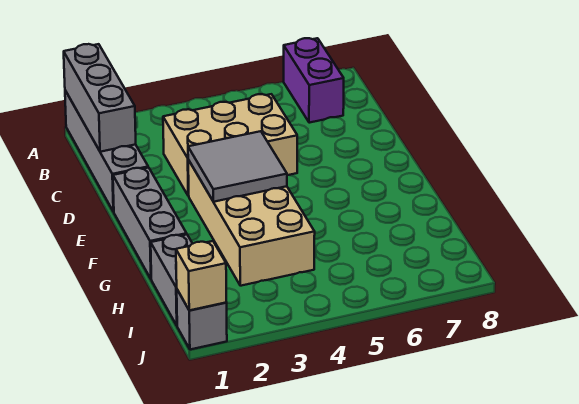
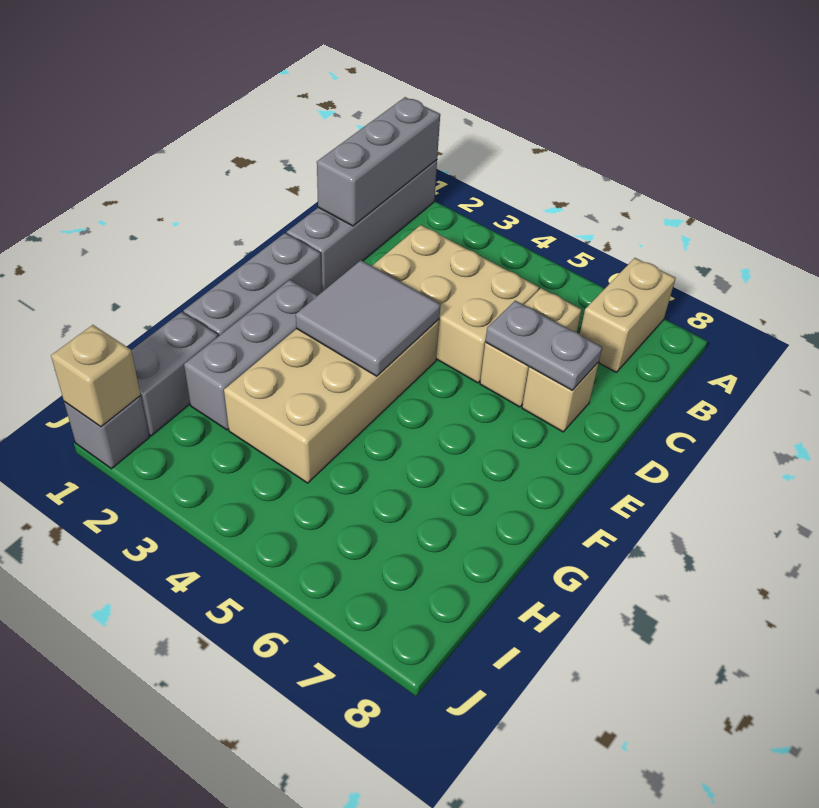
purple brick A7:B7 level 1 -> tan brick A7:B7 level 1
none -> tan brick C6:D6 level 1
none -> grey plate D6:D7 level 2
none -> tan brick D7 level 1
none -> grey brick F2:H2 level 1

